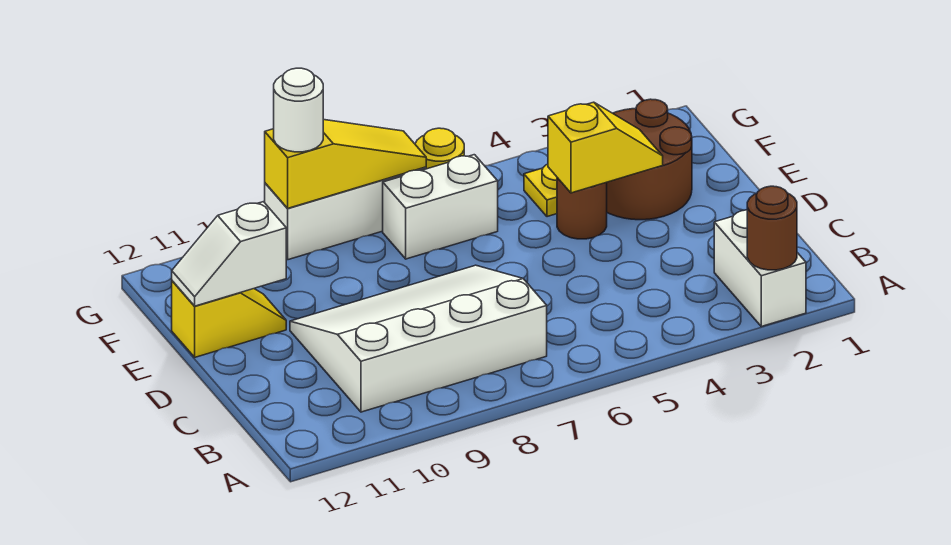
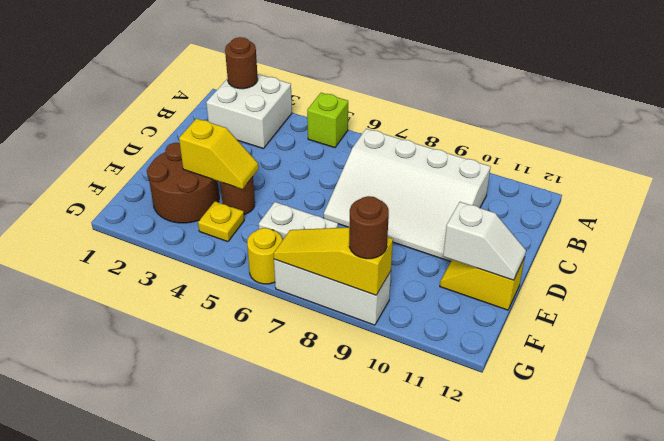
white brick A2:B2 level 1 -> white brick A2:B3 level 1
none -> lime brick A5 level 1
yellow slope E3:E4 level 2 top 4 -> yellow slope E3:E4 level 2 top 3
white round brick G9 level 3 -> brown round brick G9 level 3

